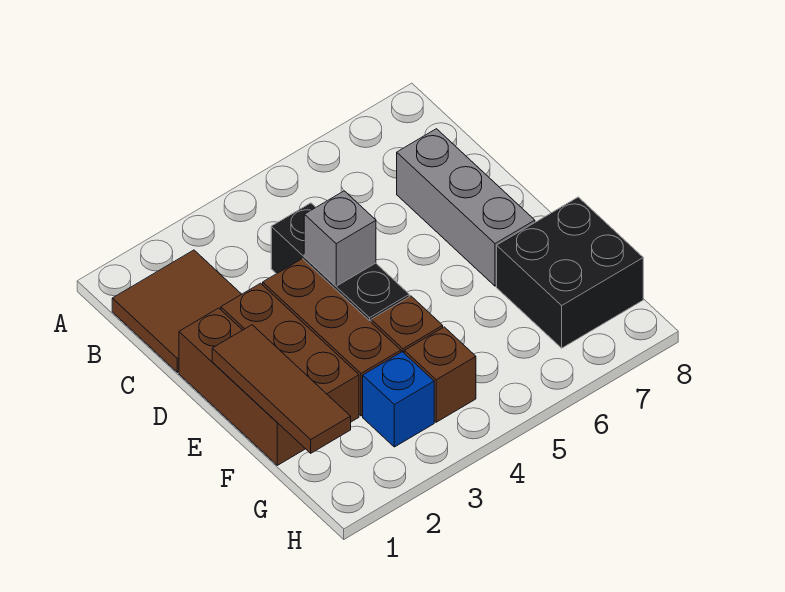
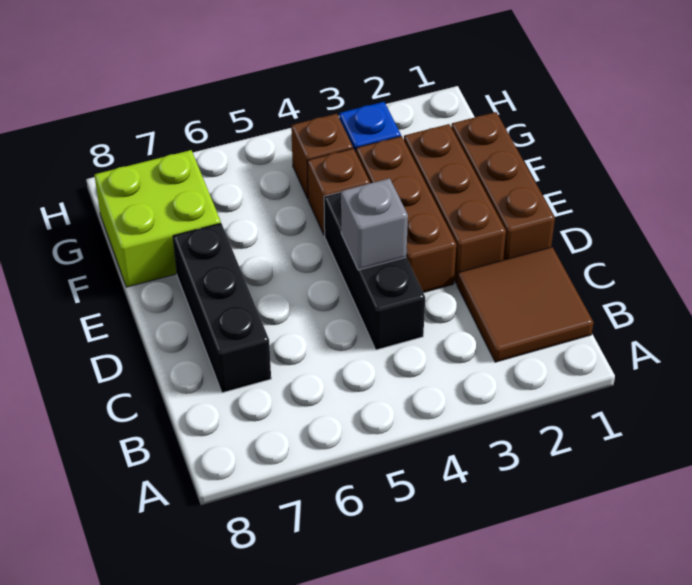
grey brick C7:E7 level 1 -> black brick C7:E7 level 1
brown tile E1:G1 level 2 -> none
black brick F7:G8 level 1 -> lime brick F7:G8 level 1

